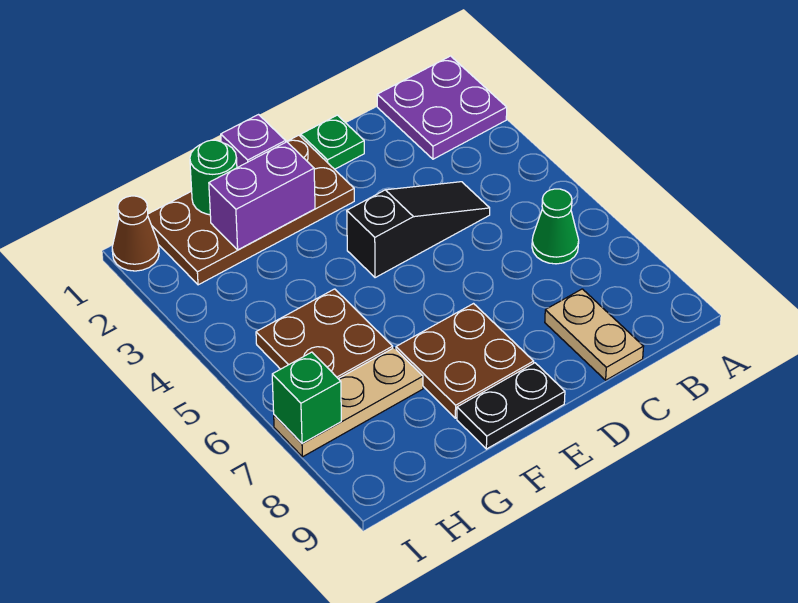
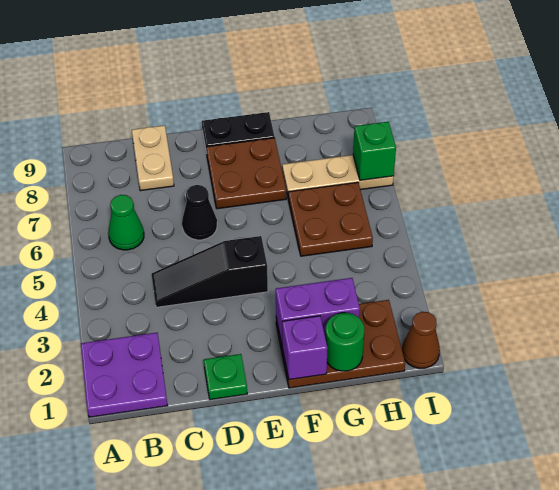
none -> black cone D6 level 1
brown plate E1:H2 level 1 -> brown plate F1:H2 level 1

